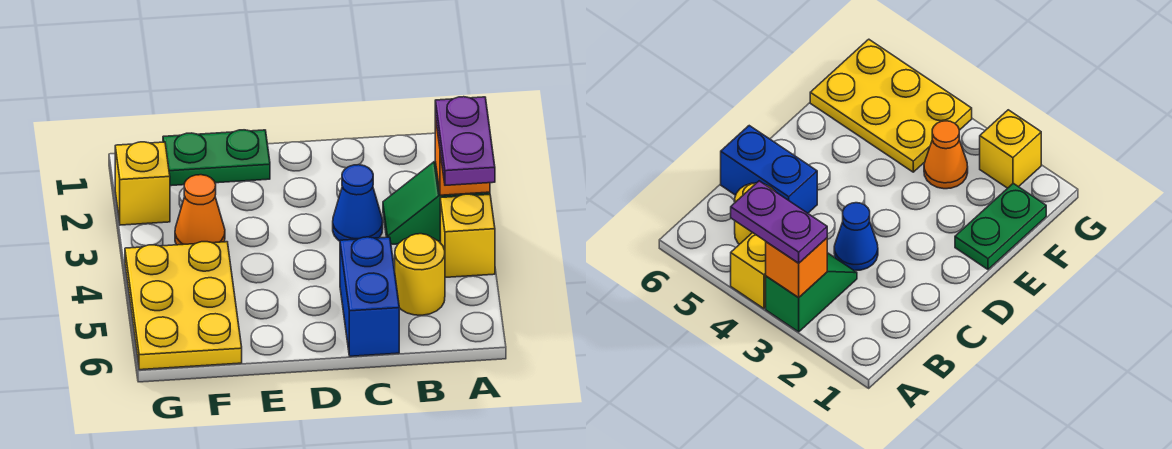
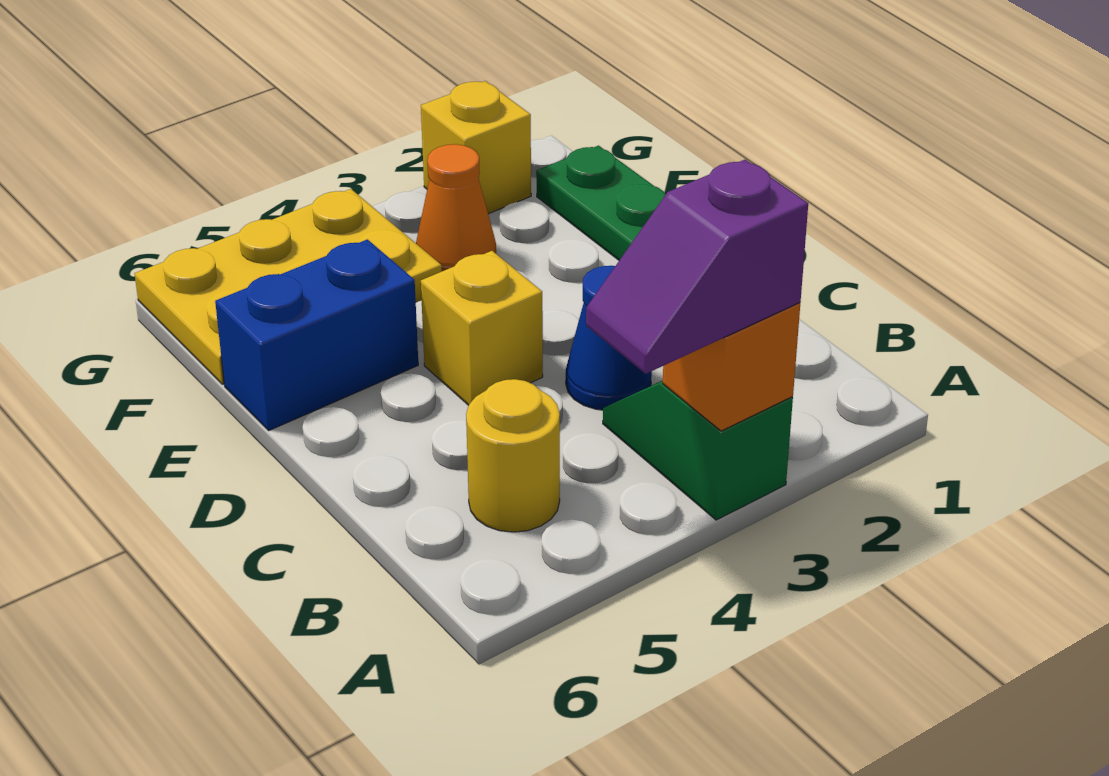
purple plate A3:A4 level 3 -> purple slope A3:A4 level 3 top 3
yellow brick A4 level 1 -> yellow brick D4 level 1
blue brick C5:C6 level 1 -> blue brick E5:E6 level 1

